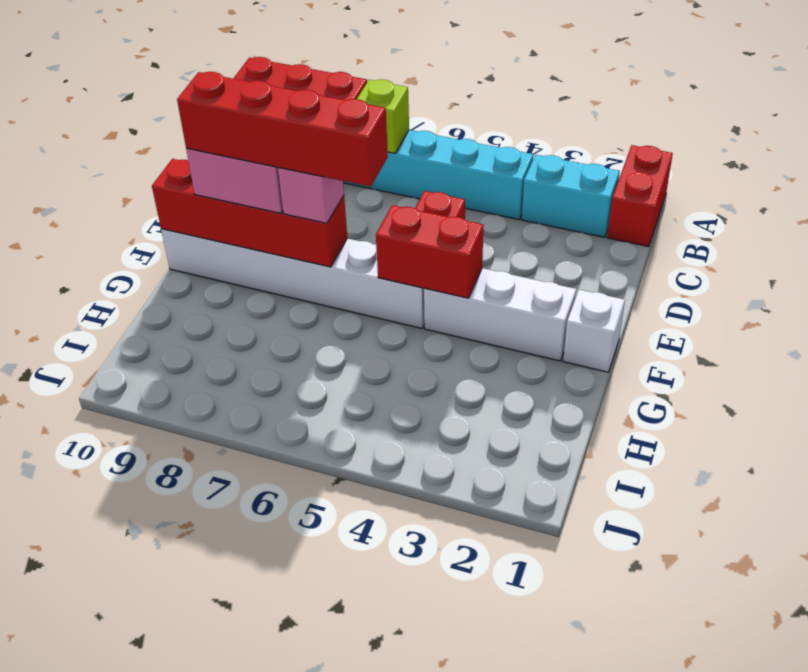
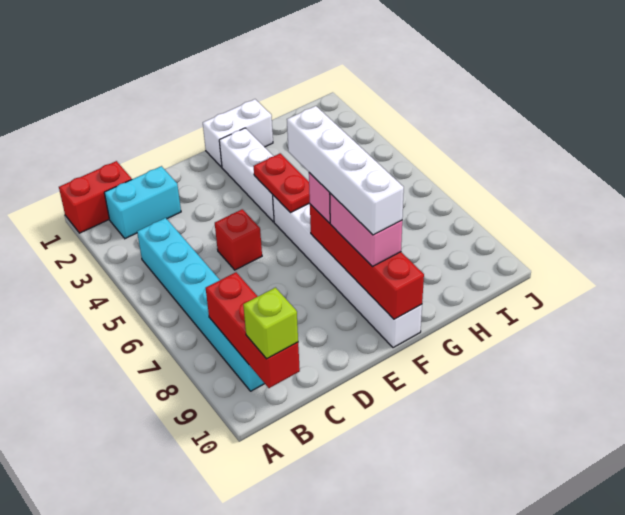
cyan brick B2:B3 level 1 -> cyan brick B2:C2 level 1
lime brick B7 level 2 -> lime brick B10 level 3
white brick F1 level 1 -> white brick F1:G1 level 1
red brick F4:F5 level 2 -> red plate F4:F5 level 2
red brick F6:F9 level 4 -> white brick F6:F9 level 4

